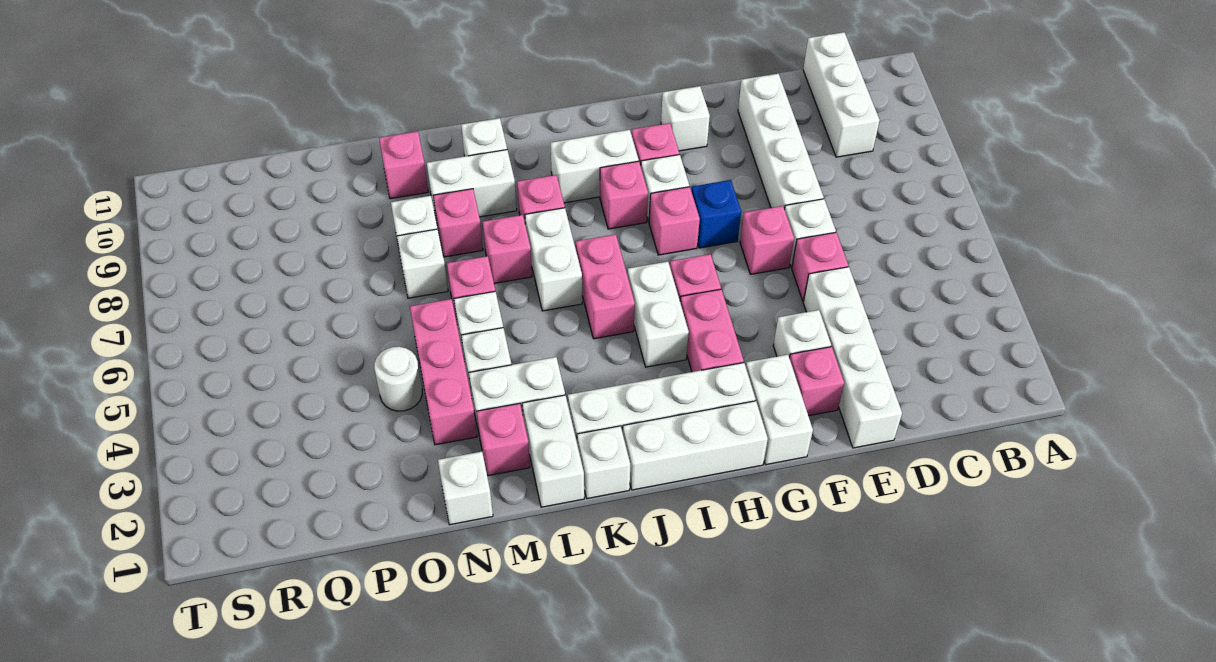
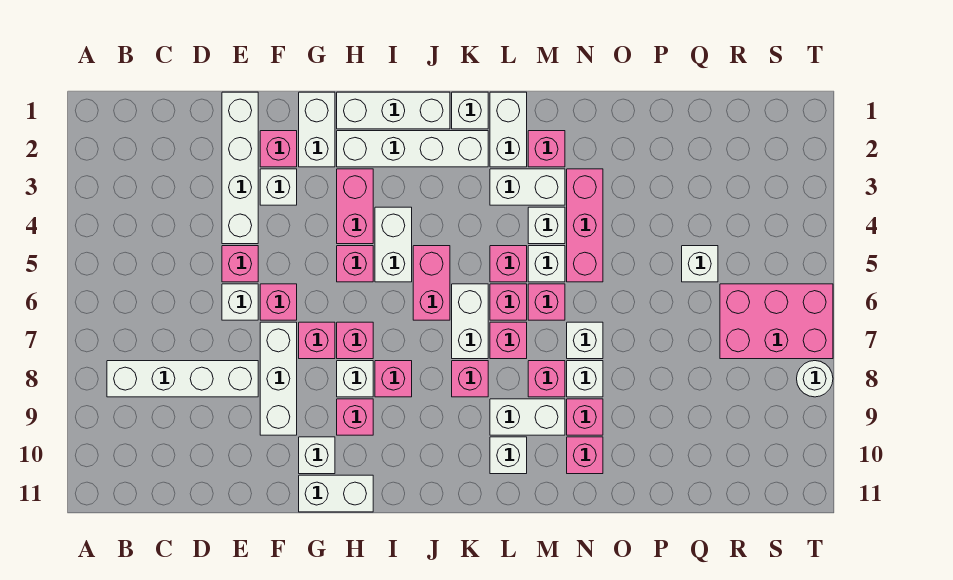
white brick C9:C11 level 1 -> white brick F7:F9 level 1
white brick E7:E10 level 1 -> white brick B8:E8 level 1
blue brick G7 level 1 -> pink brick G7 level 1
white brick I9:J9 level 1 -> white brick G11:H11 level 1
none -> pink brick L5 level 1
none -> pink brick L6 level 1
white brick N1 level 1 -> white brick Q5 level 1
none -> pink brick N9 level 1
white round brick O4 level 1 -> white round brick T8 level 1
none -> pink brick R6:T7 level 1

